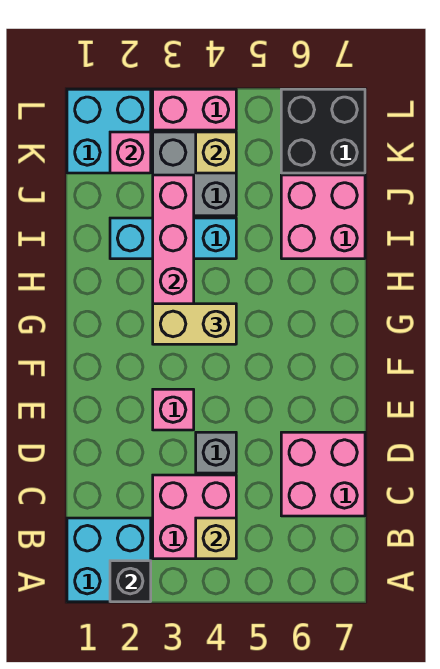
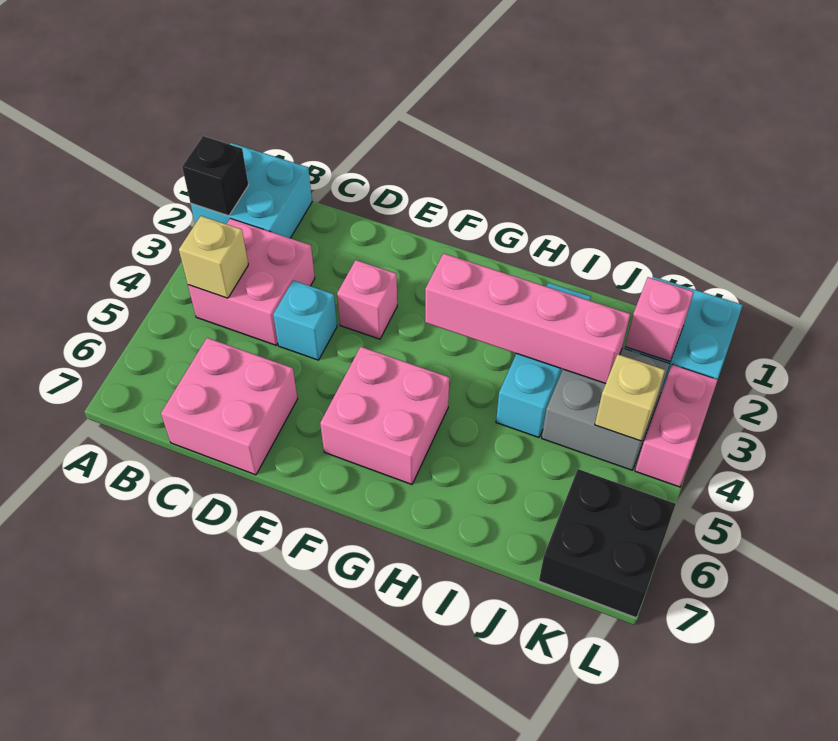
grey brick D4 level 1 -> cyan brick D4 level 1
tan brick G3:G4 level 3 -> none
pink brick I6:J7 level 1 -> pink brick F5:G6 level 1

